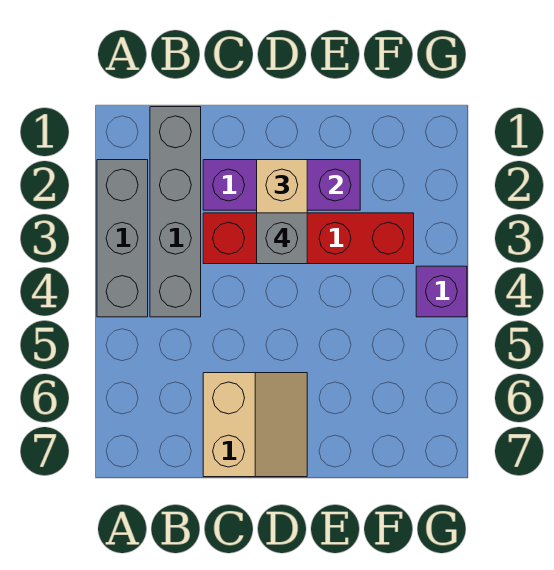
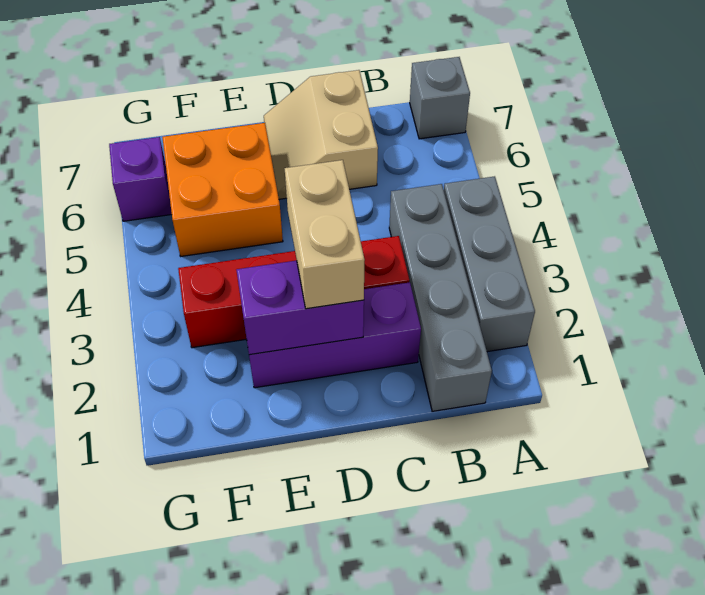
grey brick D3 level 4 -> grey brick A7 level 1
none -> orange brick E5:F6 level 1
purple brick G4 level 1 -> purple brick G6 level 1

